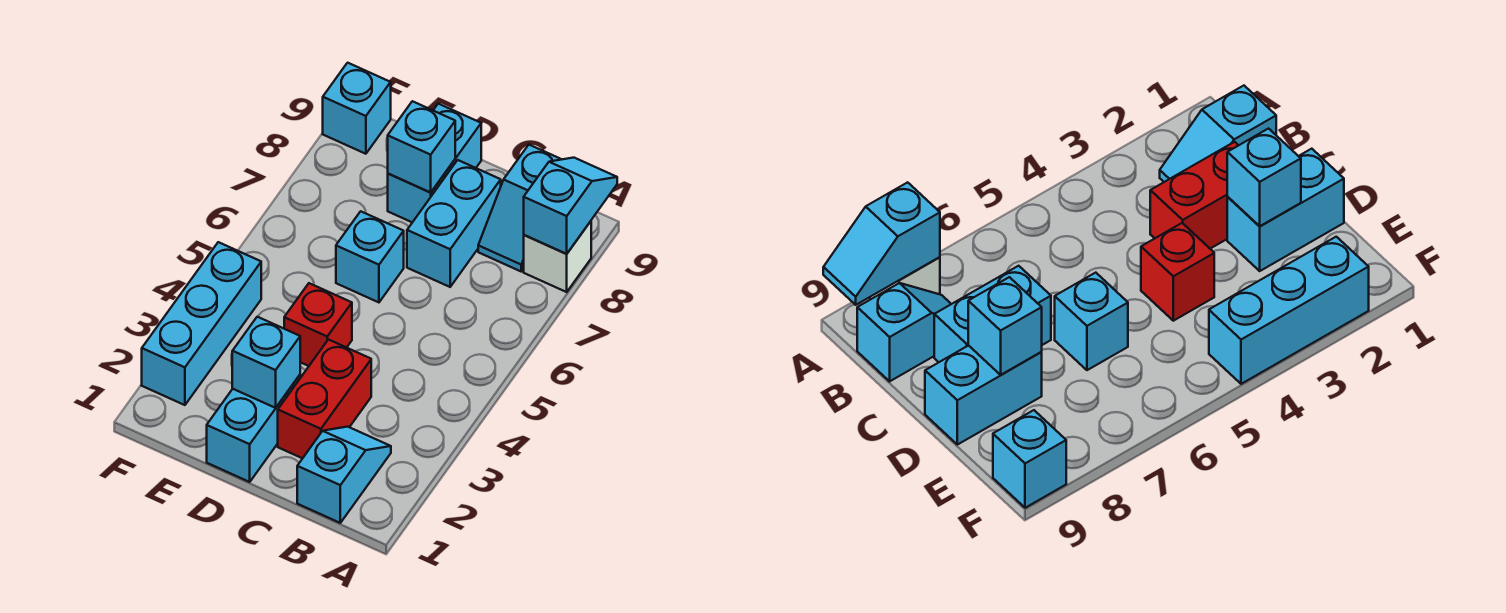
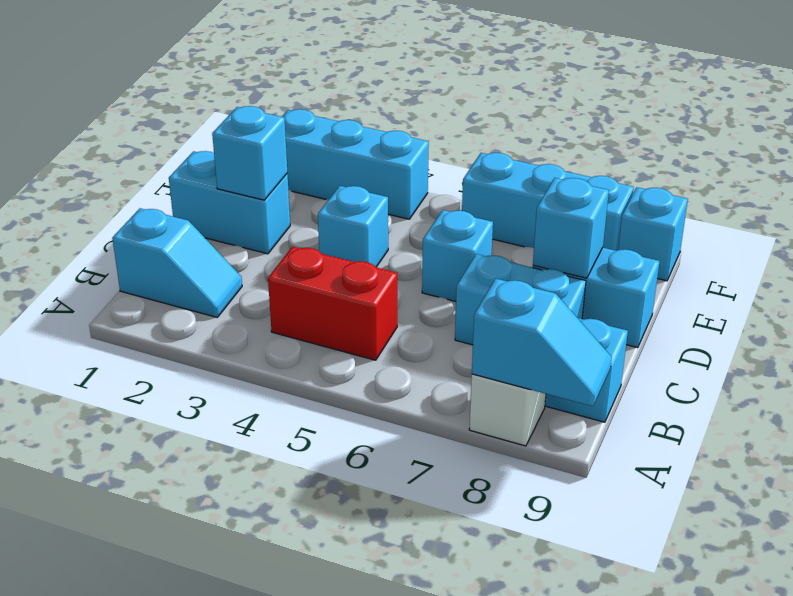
red brick C2:C3 level 1 -> red brick B4:B5 level 1
red brick D4 level 1 -> cyan brick D4 level 1
none -> cyan brick F6:F8 level 1

